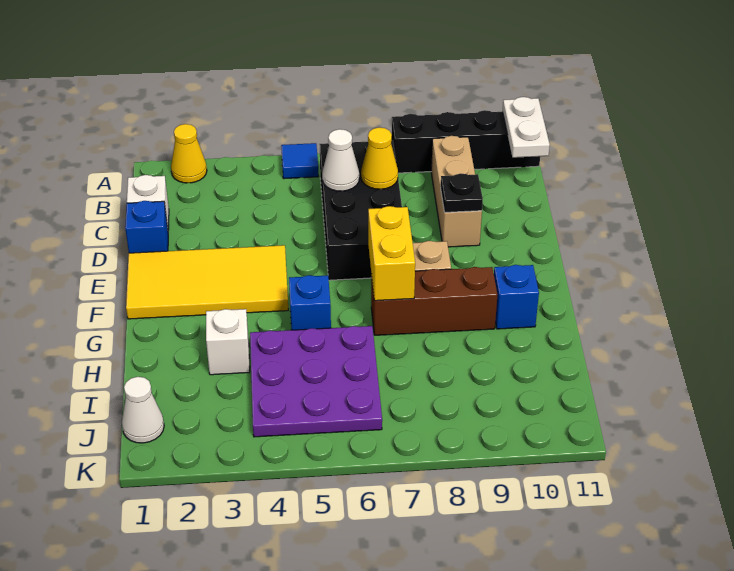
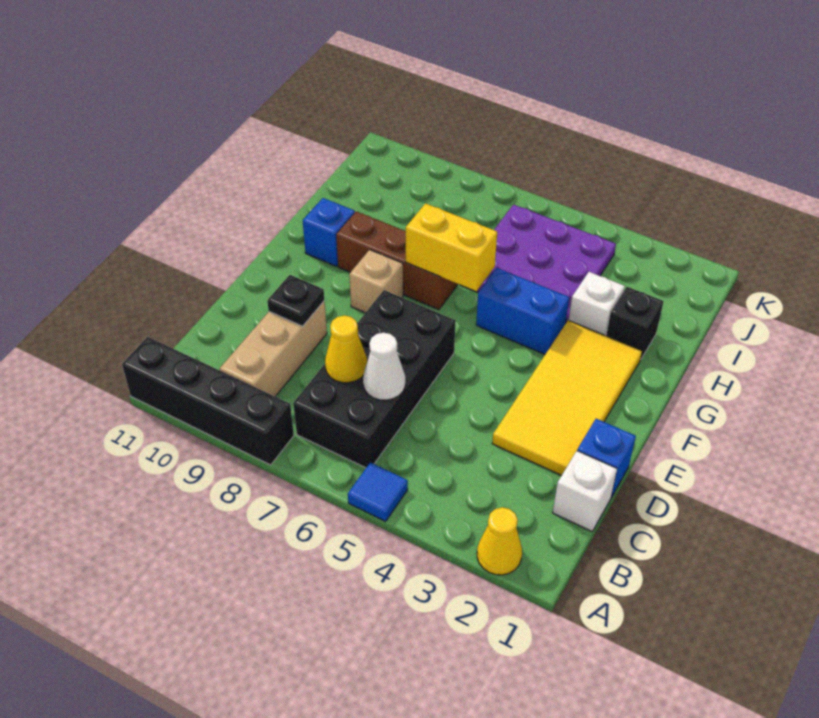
white plate A11:B11 level 2 -> none
yellow tile E1:F4 level 1 -> yellow tile D2:G3 level 1
yellow brick F7:G7 level 2 -> yellow brick G6:G7 level 2
blue brick G5 level 1 -> blue brick G4:G5 level 1
none -> black brick H2 level 1
white cone J1 level 1 -> none

